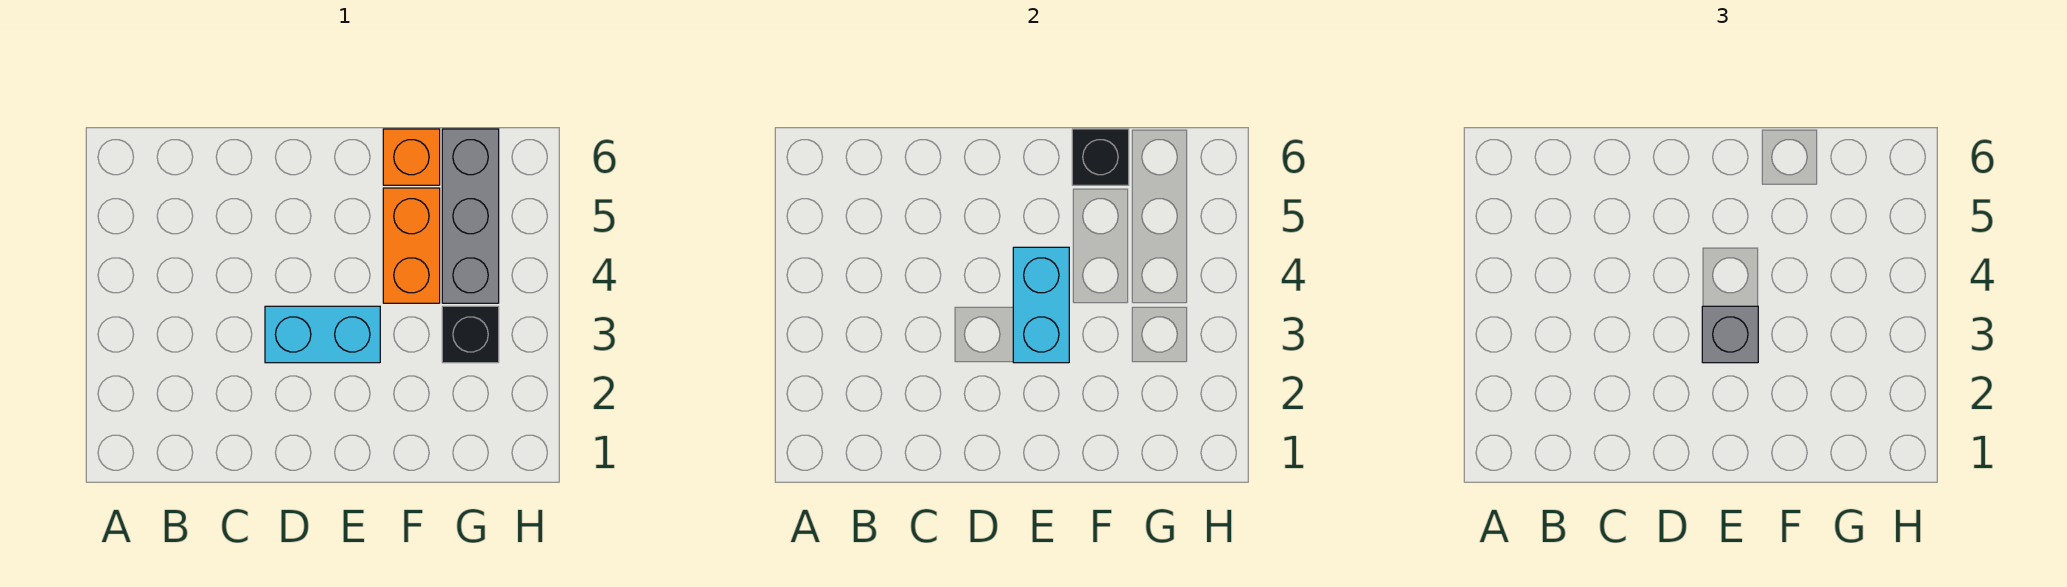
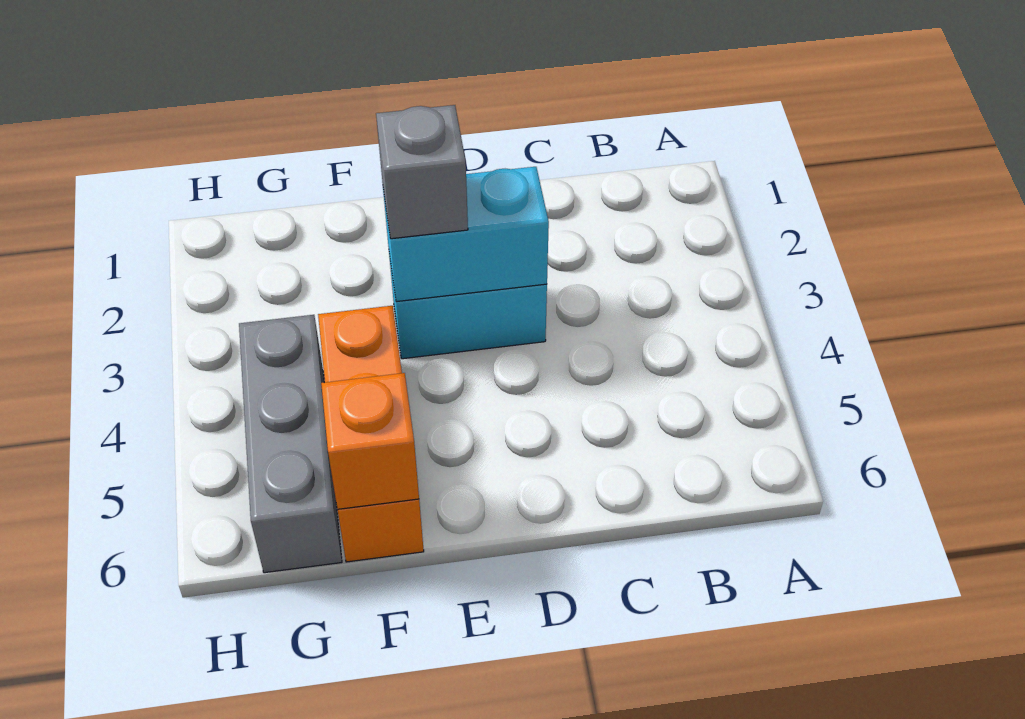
cyan brick E3:E4 level 2 -> cyan brick D3:E3 level 2
black brick F6 level 2 -> orange brick F6 level 2
black brick G3 level 1 -> none

